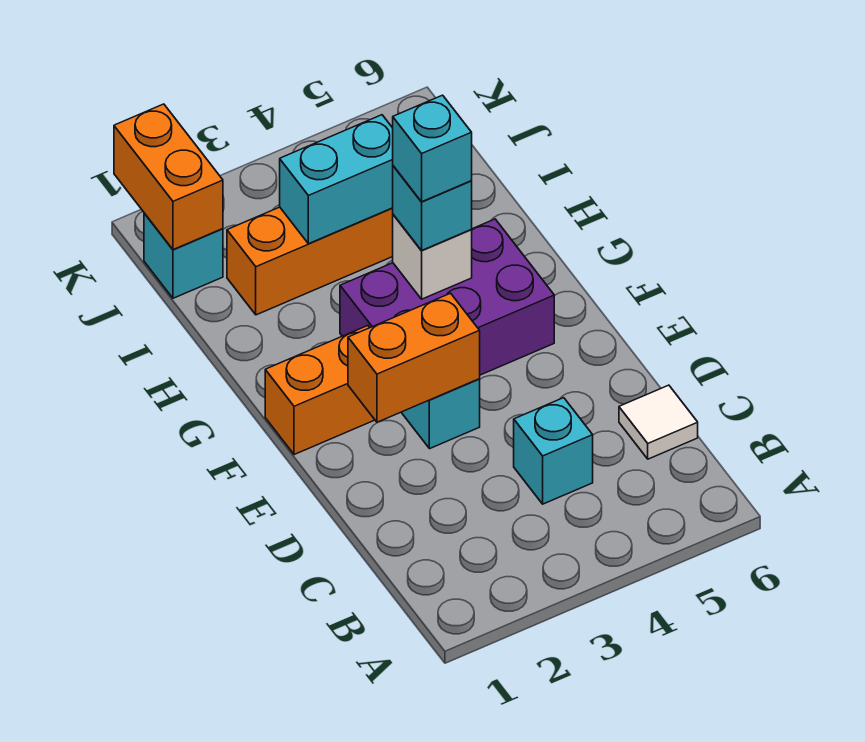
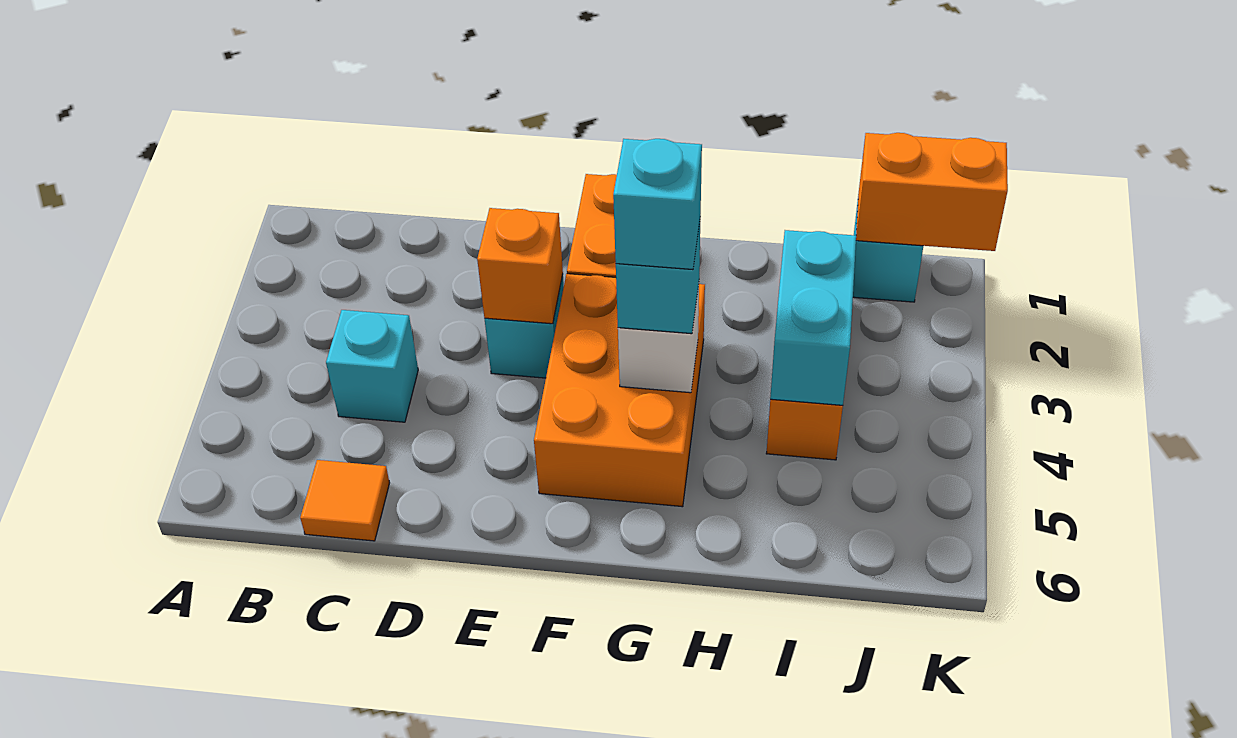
white tile C6 level 1 -> orange tile C6 level 1
orange brick E2:E3 level 2 -> orange brick E3 level 2
purple brick F3:G5 level 1 -> orange brick F3:G5 level 1

